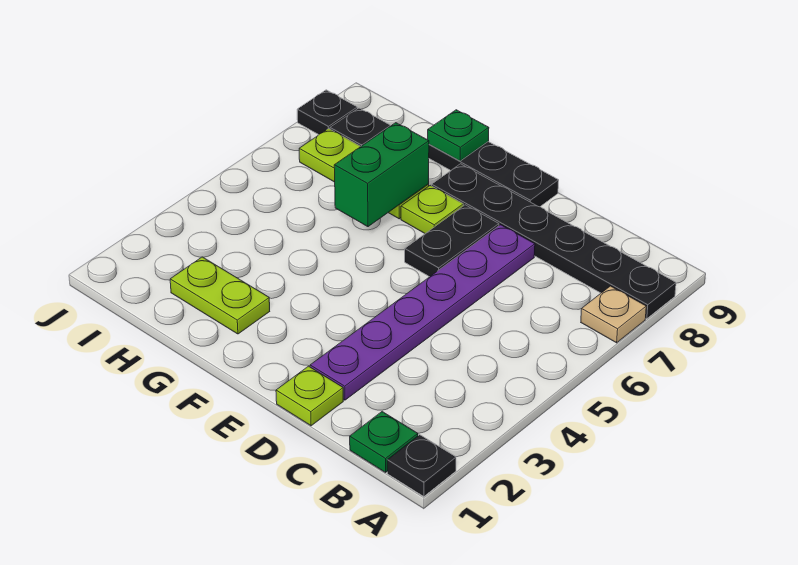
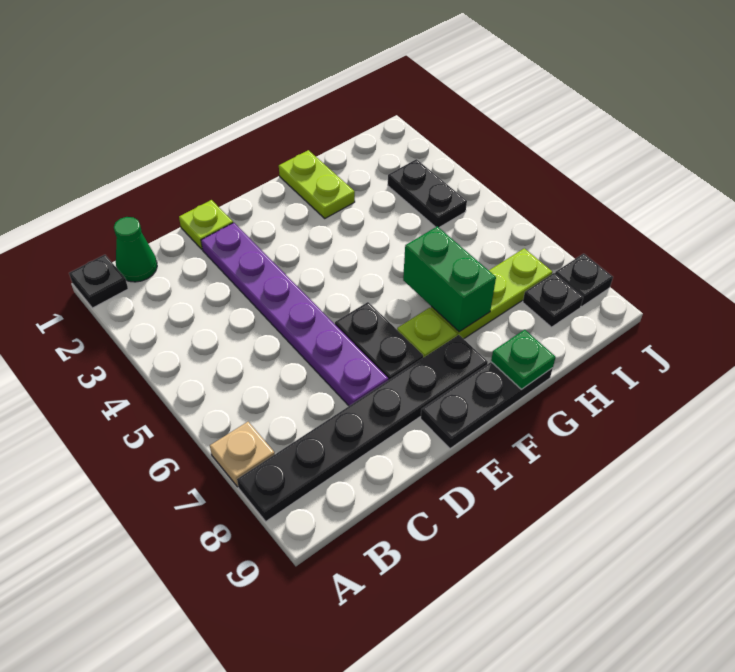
green plate B1 level 1 -> green cone B1 level 1
lime plate G2:H2 level 1 -> lime plate G1:G2 level 1
none -> black plate I3:I4 level 1

